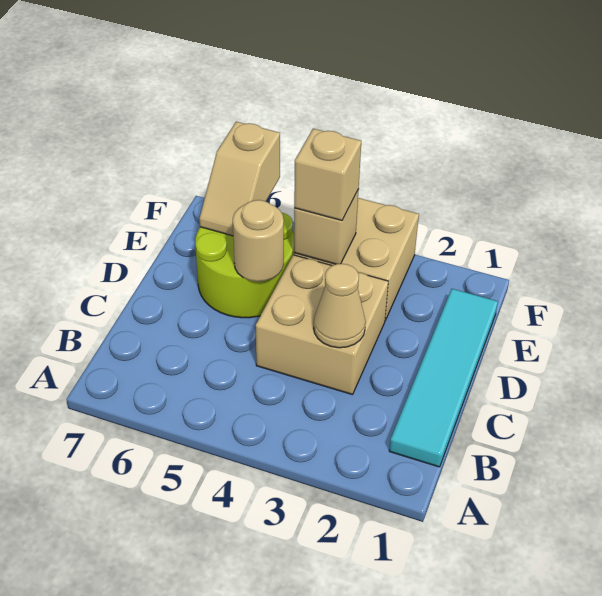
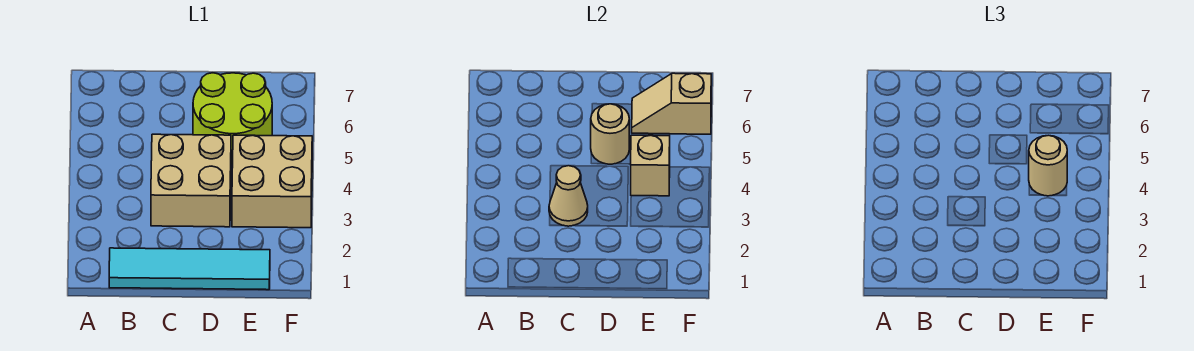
tan brick E4 level 3 -> tan round brick E4 level 3

